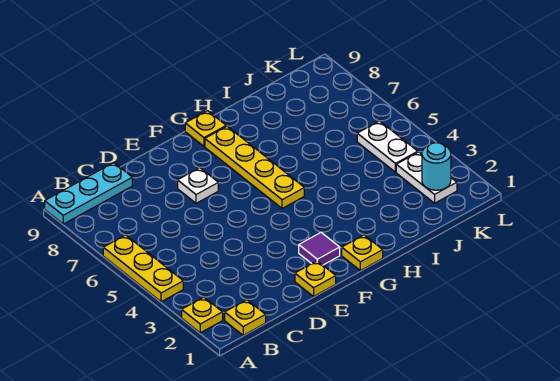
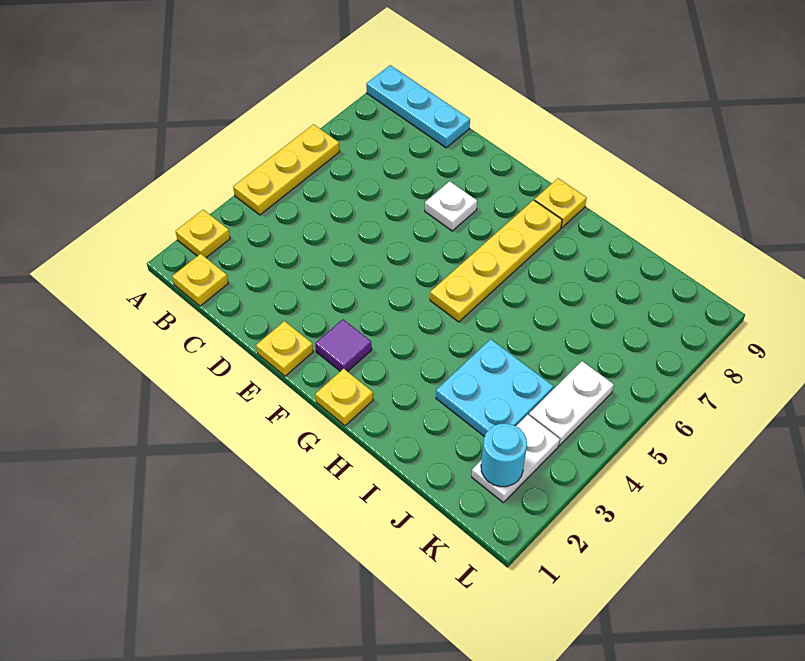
none -> cyan plate I3:J4 level 1

